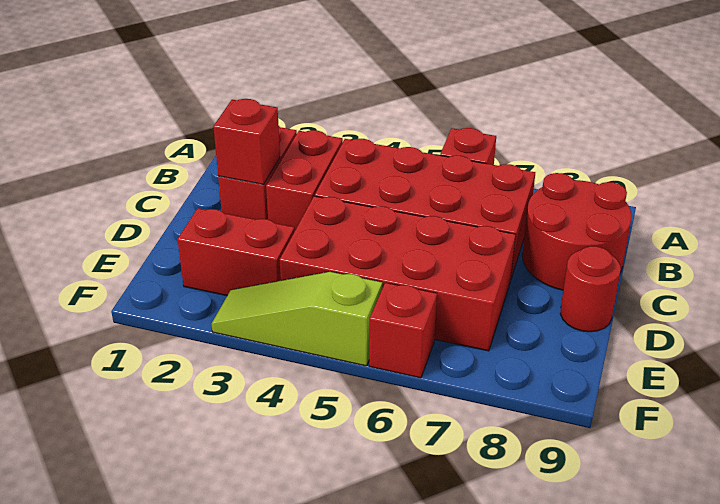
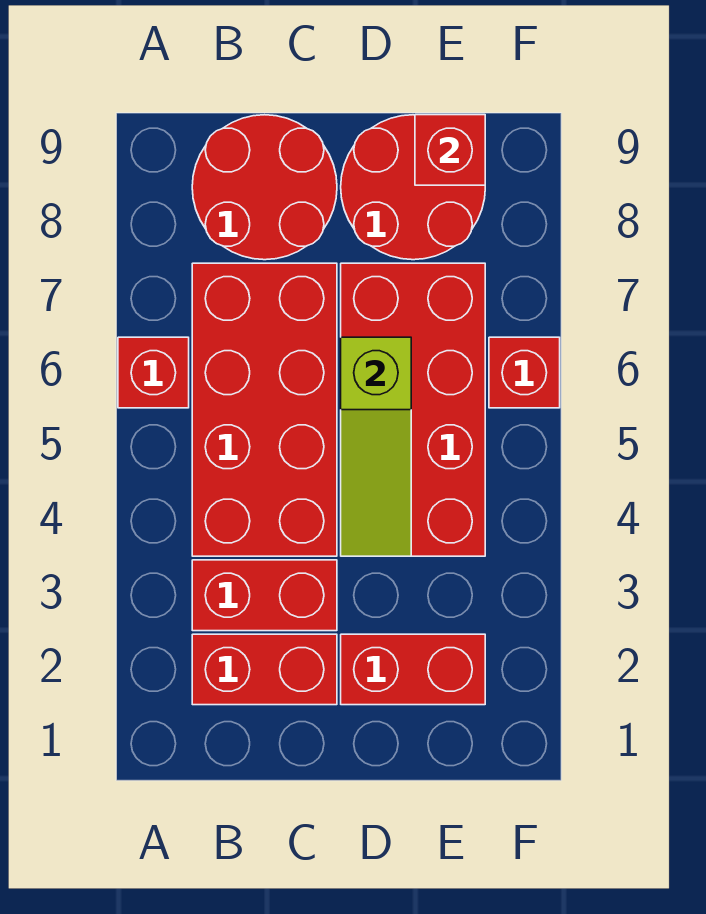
red brick C2 level 2 -> red brick E9 level 2
red round brick D9 level 1 -> red round brick D8:E9 level 1
red brick E2:E3 level 1 -> red brick D2:E2 level 1
lime slope F3:F5 level 1 top 5 -> lime slope D4:D6 level 2 top 6

